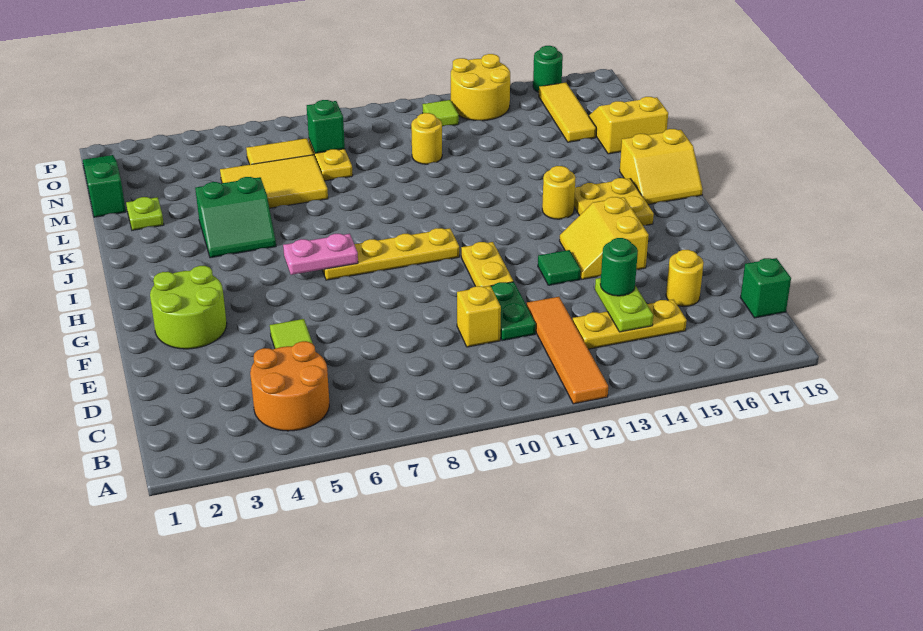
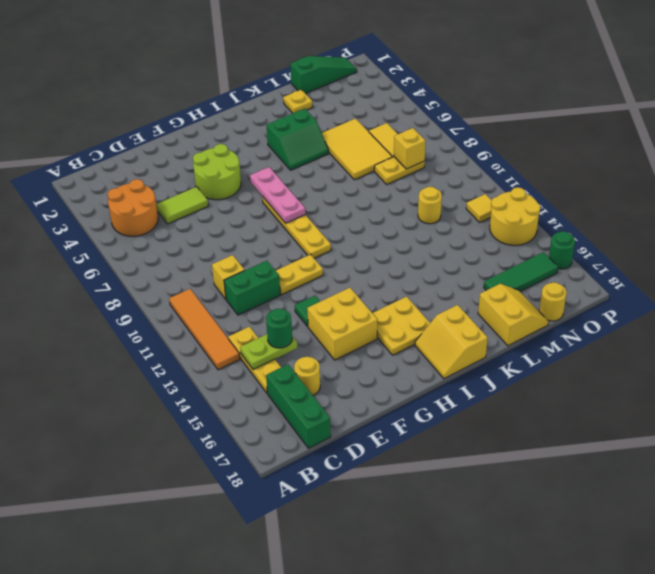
orange tile A12:D12 level 1 -> orange tile B10:B13 level 1
green brick C18 level 1 -> green brick C16:C18 level 1
green plate D11:E11 level 1 -> green brick D11:E11 level 1
lime round brick F2:G3 level 1 -> lime round brick F4:G5 level 1
yellow slope F14:G15 level 1 top 15 -> yellow brick F14:G15 level 1
pink plate H6:H7 level 2 -> pink plate H6:H8 level 2
yellow round brick I14 level 1 -> yellow round brick N18 level 1
green slope J4:K5 level 1 top K -> green slope J4:K5 level 1 top 4
lime plate L2 level 1 -> yellow plate L2 level 1
yellow tile M16:O16 level 1 -> green tile M16:O16 level 1
green brick N8 level 2 -> yellow brick N8 level 2
lime tile O12 level 1 -> yellow tile O12 level 1

